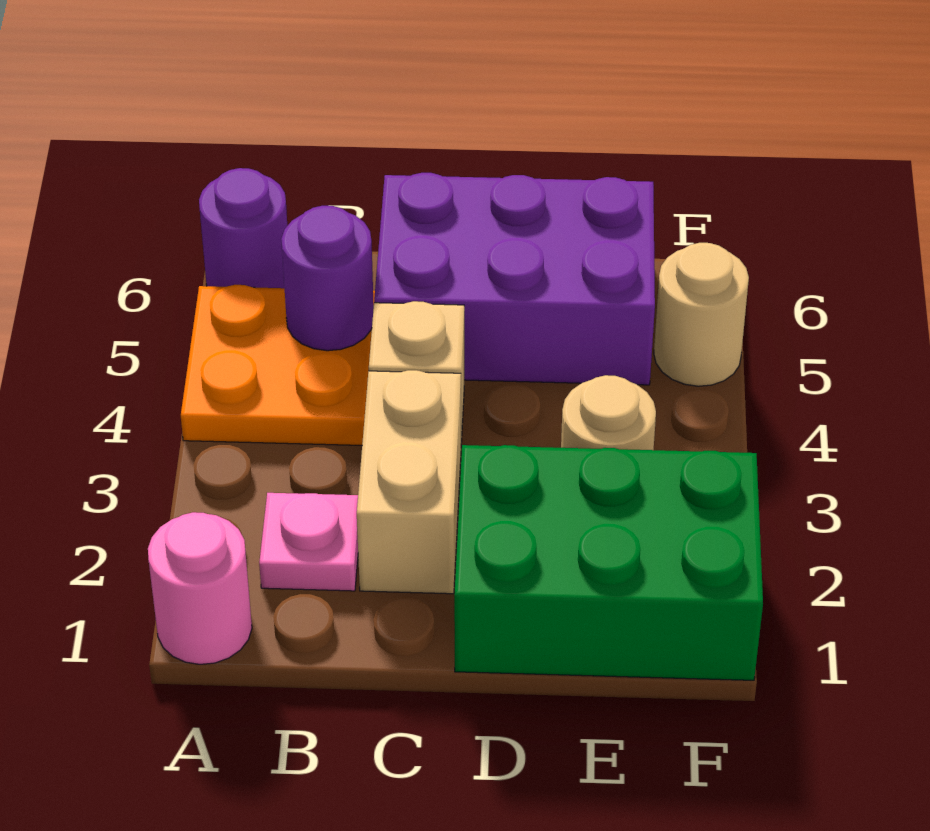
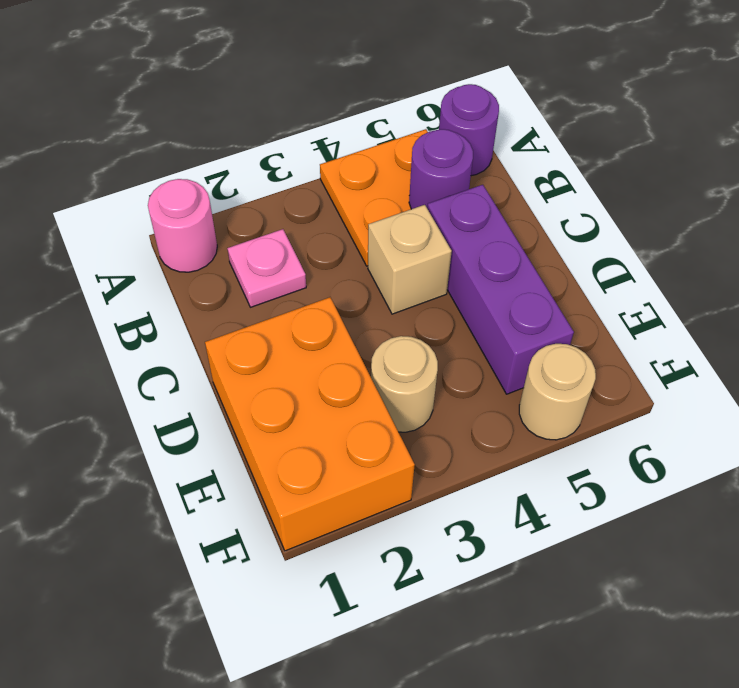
tan brick C2:C3 level 1 -> none
purple brick C5:E6 level 1 -> purple brick C5:E5 level 1
green brick D1:F2 level 1 -> orange brick D1:F2 level 1

